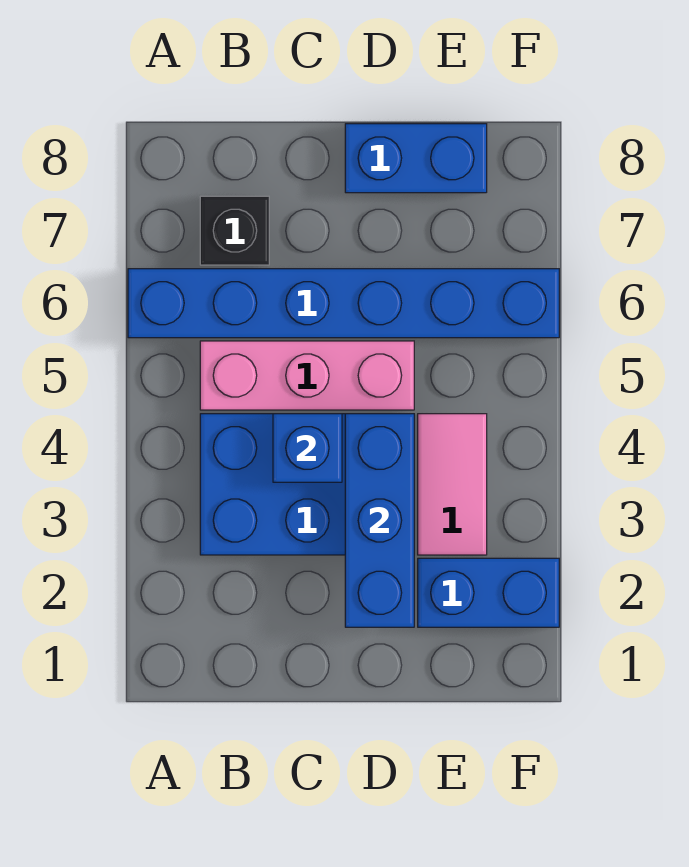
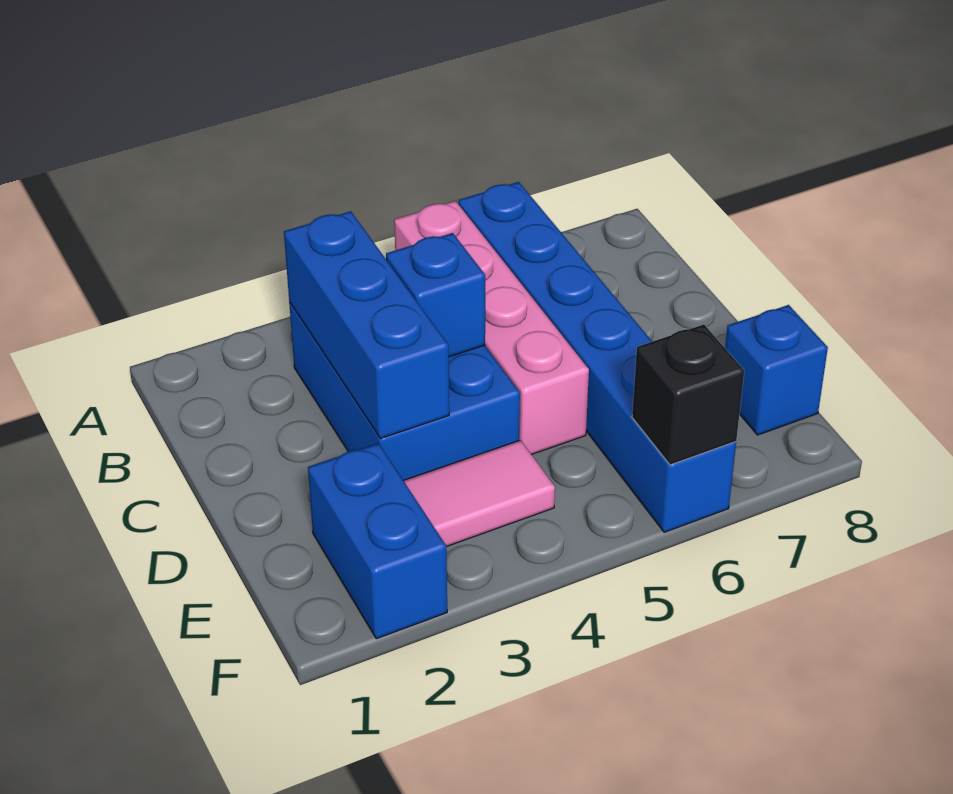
pink brick B5:D5 level 1 -> pink brick A5:D5 level 1
black brick B7 level 1 -> black brick F6 level 2
blue brick D2:D4 level 2 -> blue brick B3:D3 level 2
blue brick D8:E8 level 1 -> blue brick E8 level 1

